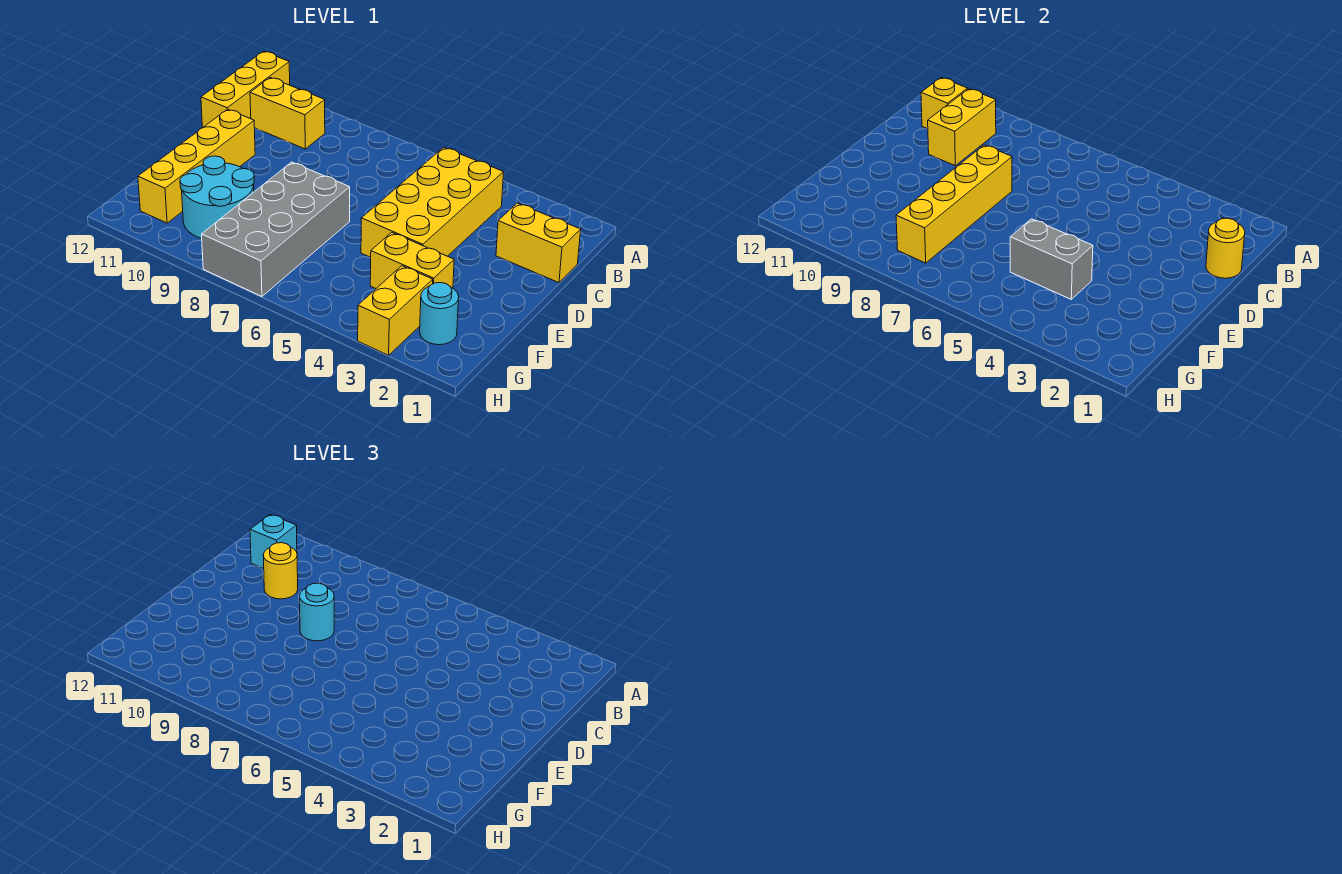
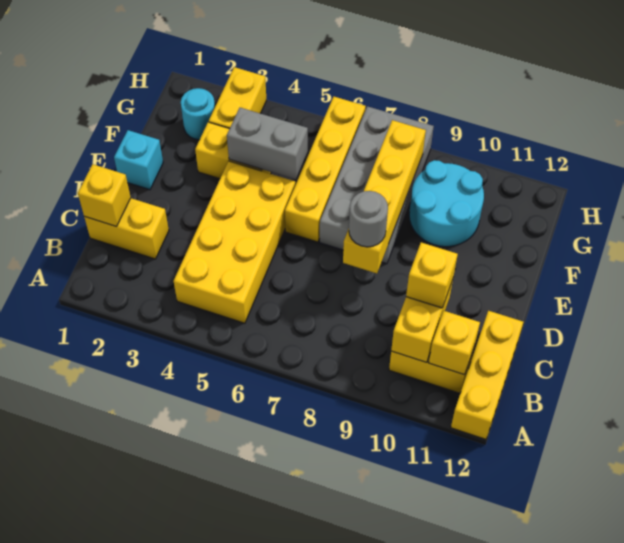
cyan brick B11 level 3 -> cyan brick E1 level 1
yellow round brick C1 level 2 -> yellow brick C1 level 2
yellow round brick C10 level 3 -> yellow brick C10 level 3
cyan round brick D8 level 3 -> grey round brick D8 level 3
yellow brick D11:G11 level 1 -> yellow brick E6:H6 level 1

